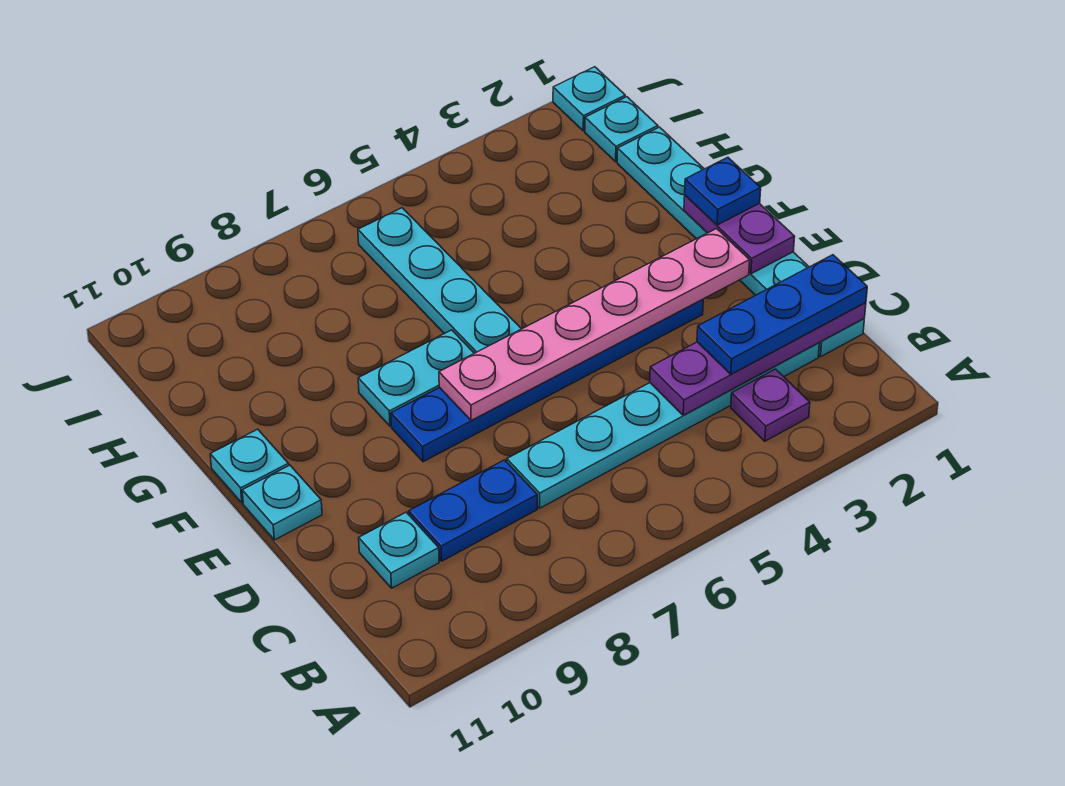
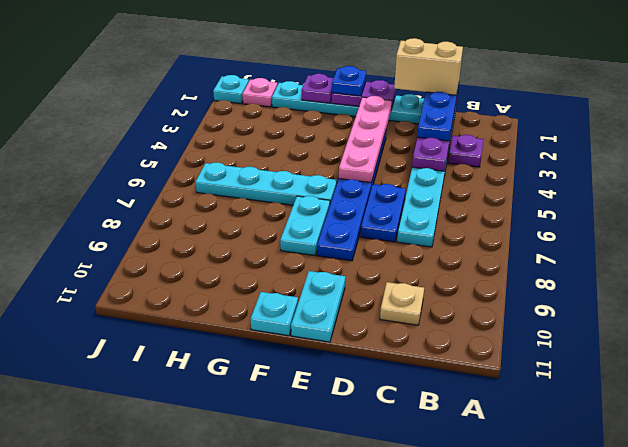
none -> tan brick C1:D1 level 4
blue plate C8:C9 level 1 -> blue plate D6:D7 level 1
cyan plate C10 level 1 -> tan plate C10 level 1
pink plate E2:E7 level 2 -> pink plate E2:E5 level 2
cyan plate E11 level 1 -> cyan plate E10:E11 level 1
none -> purple plate G1 level 2
cyan plate I1 level 1 -> pink plate I1 level 1

